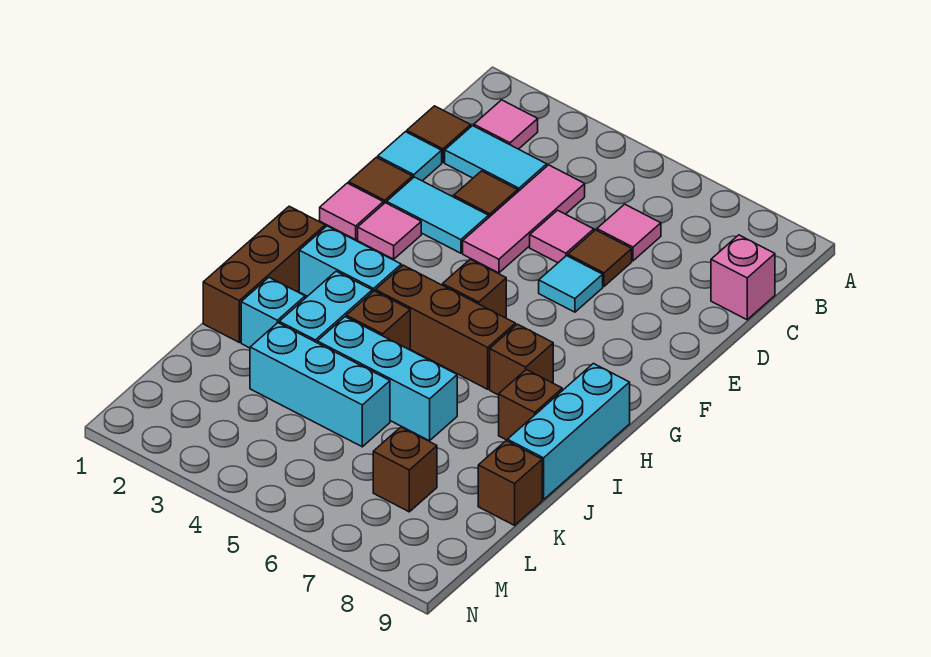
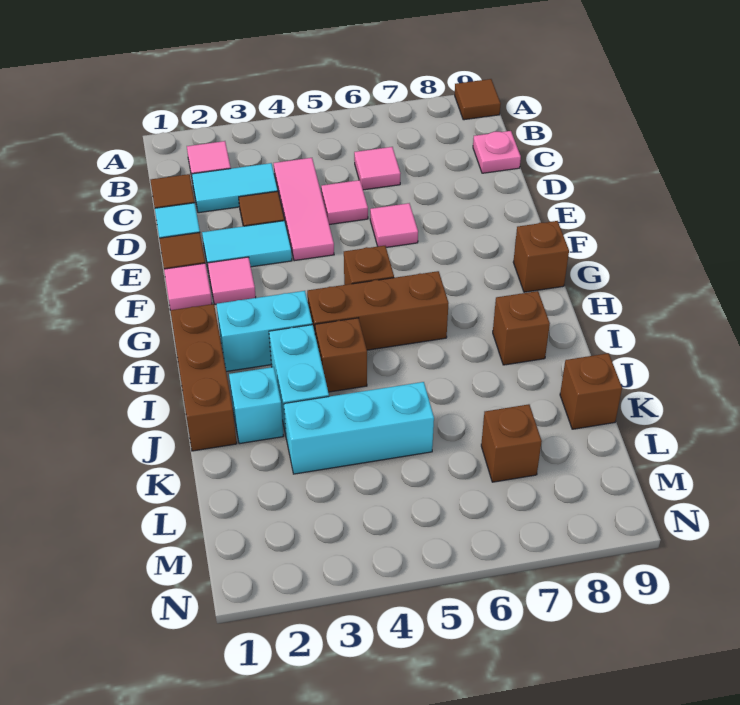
pink brick C9 level 1 -> pink plate C9 level 1
brown tile D6 level 1 -> brown tile A9 level 1
cyan tile E6 level 1 -> pink tile E6 level 1
brown brick H7 level 1 -> brown brick G9 level 1
cyan brick H9:J9 level 1 -> none
cyan brick J4:J6 level 1 -> none

